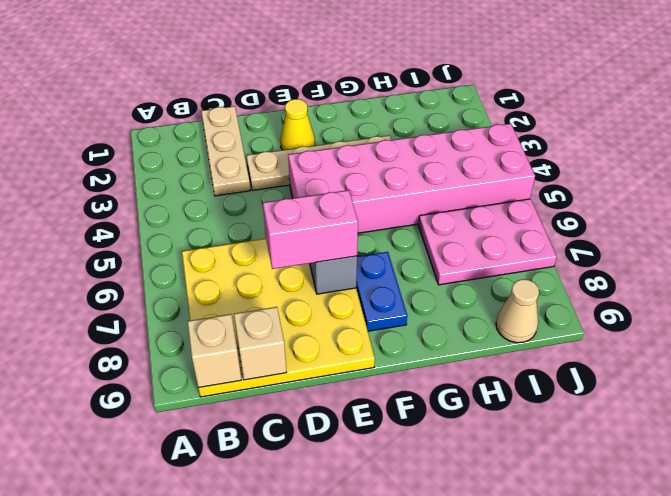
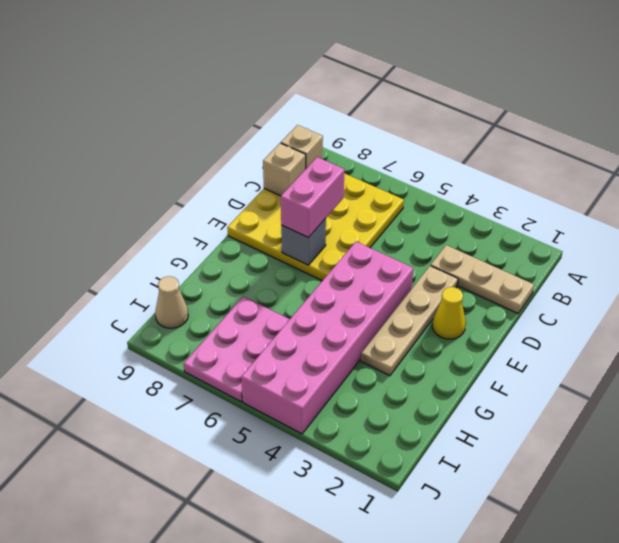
blue plate F7:F8 level 1 -> none

